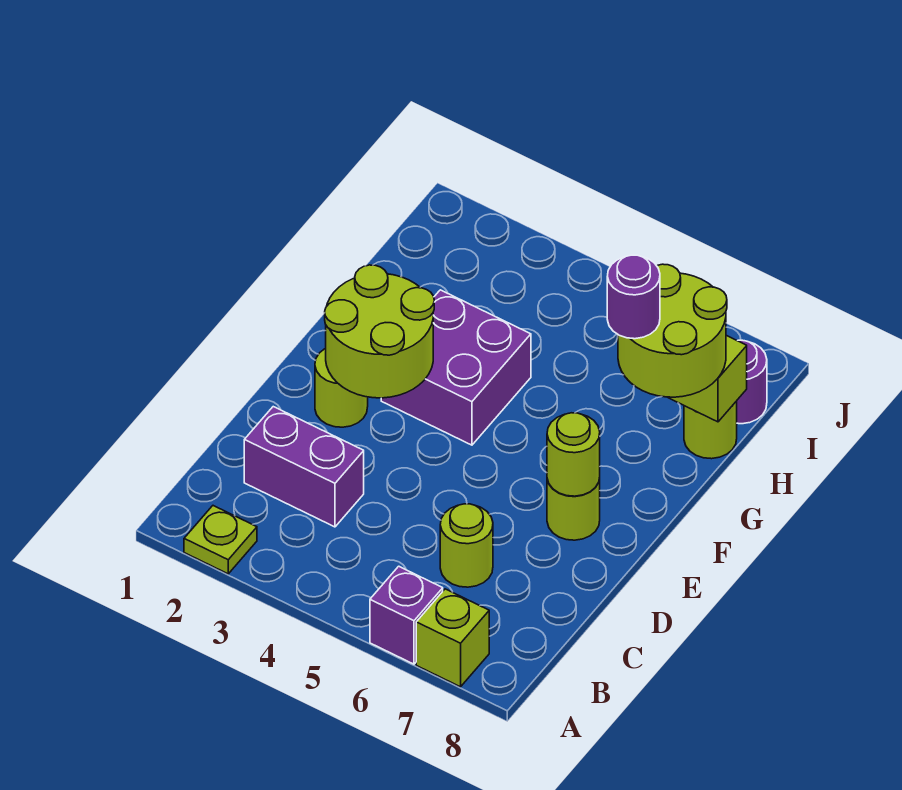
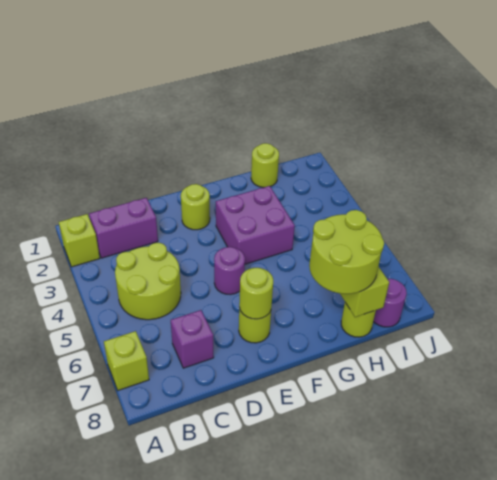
lime plate A2 level 1 -> lime brick A2 level 1
purple brick A6 level 1 -> purple brick C7 level 1
purple brick C2:C3 level 1 -> purple brick B2:C2 level 1
lime round brick C6 level 1 -> lime round brick H1 level 1
lime round brick E2:F3 level 2 -> lime round brick B4:C5 level 1
purple round brick G7 level 4 -> purple round brick E5 level 1

